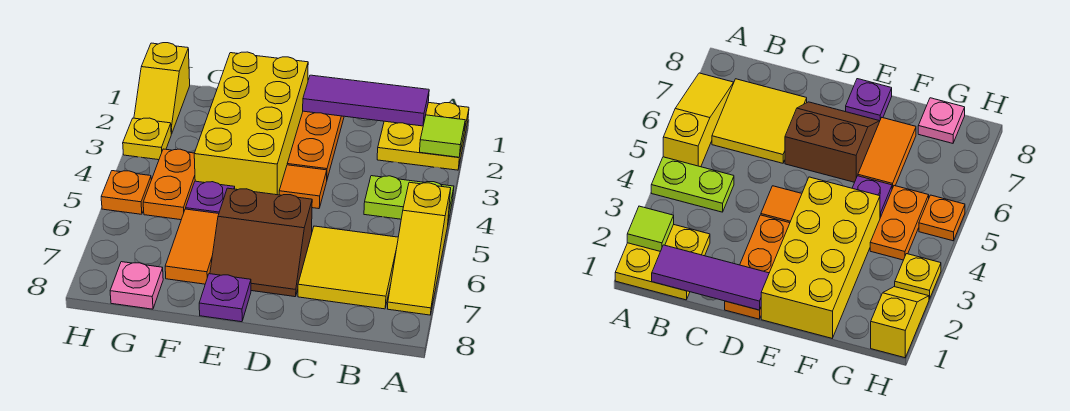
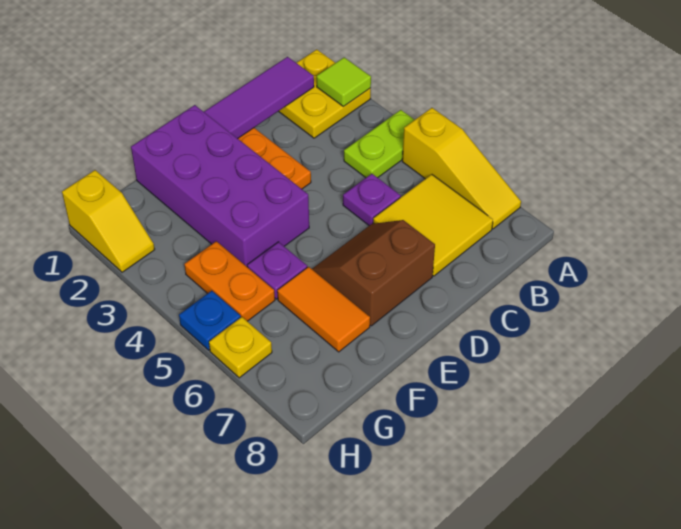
orange tile D4 level 1 -> none
brown slope D6:E7 level 1 top 6 -> brown slope D6:E7 level 1 top 7
yellow brick E1:F4 level 1 -> purple brick E1:F4 level 1
purple plate E8 level 1 -> purple plate C5 level 1
pink plate G8 level 1 -> none
yellow plate H3 level 1 -> yellow plate H6 level 1
orange plate H5 level 1 -> blue plate H5 level 1

